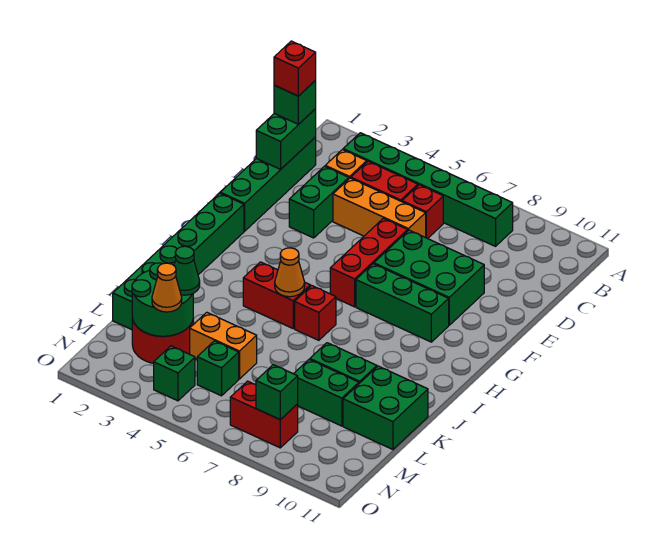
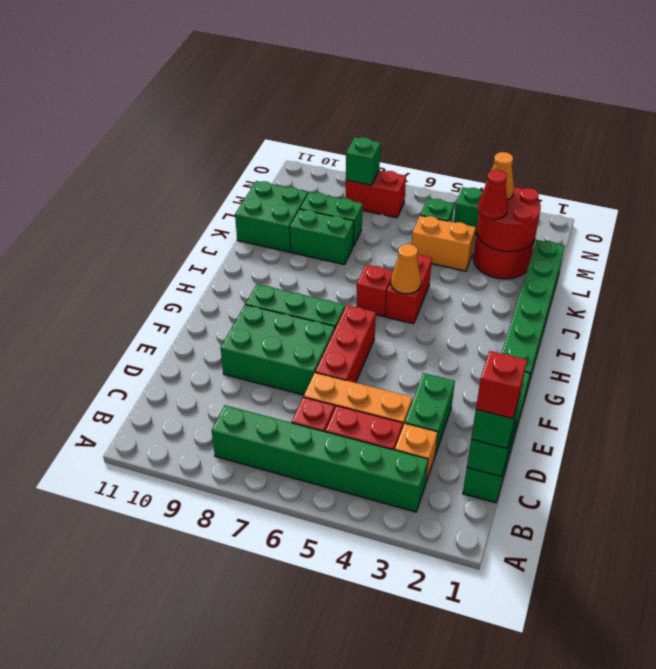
red brick I4:I5 level 1 -> red brick I5:J5 level 1
green round brick L2:M3 level 2 -> red round brick L2:M3 level 2
green cone L3 level 3 -> red cone L3 level 3

